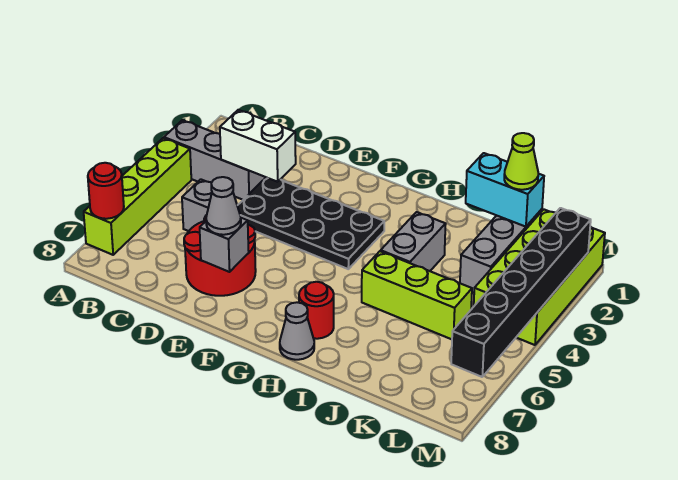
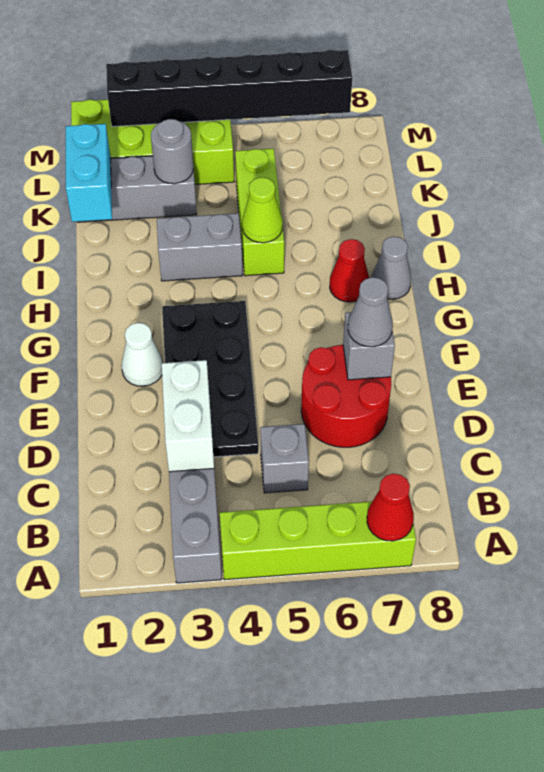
red round brick A7 level 2 -> red cone A7 level 2
none -> white cone F2 level 1
red round brick H7 level 1 -> red cone H7 level 1
lime cone K1 level 3 -> lime cone I5 level 2
none -> grey round brick K3 level 2

